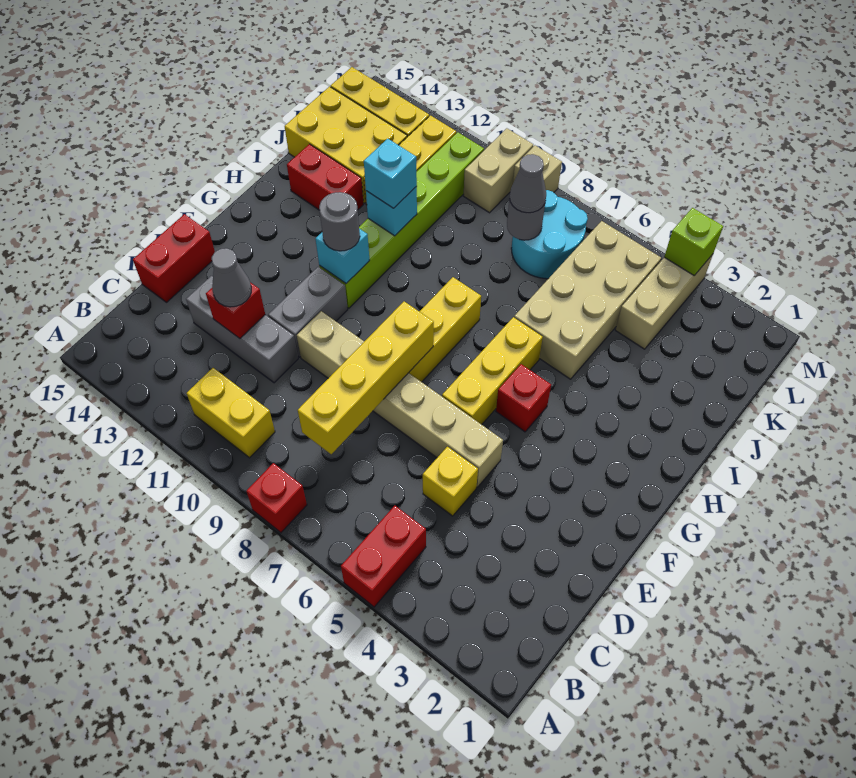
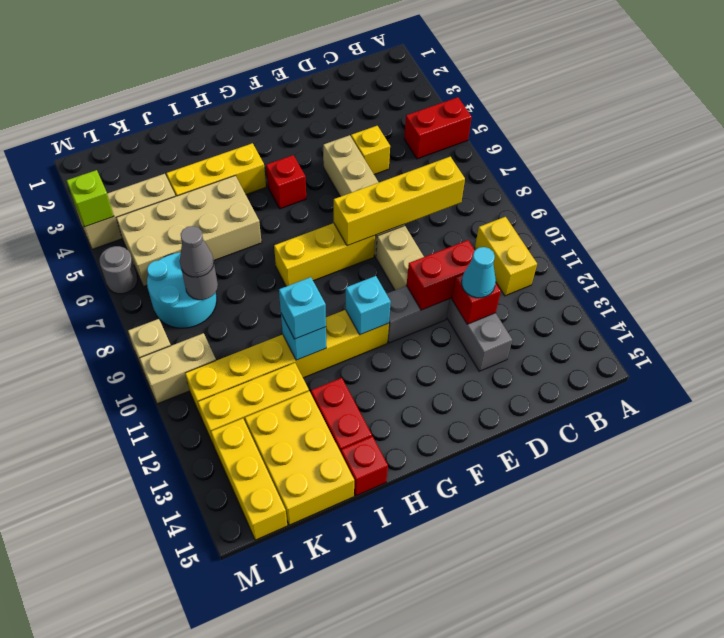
red brick A8 level 1 -> red brick I15 level 1
grey cone D12 level 3 -> cyan cone D12 level 3
red brick D15:E15 level 1 -> red brick D11:E11 level 2
yellow brick F6:H6 level 1 -> yellow brick H4:J4 level 1
lime brick G11:L11 level 1 -> yellow brick G11:L11 level 1
grey round brick G11 level 3 -> grey round brick M6 level 1

